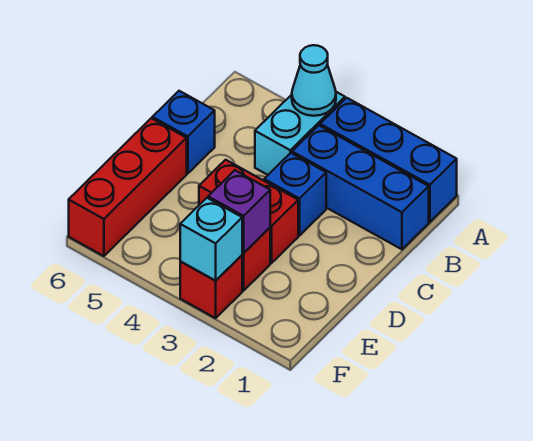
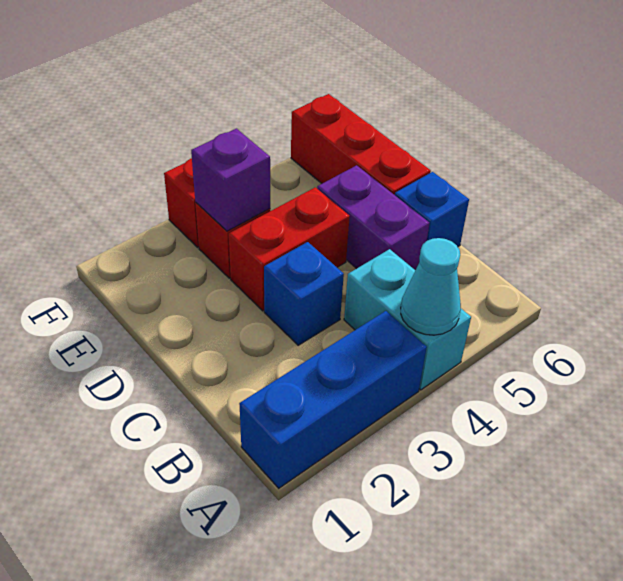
blue brick B1:B3 level 1 -> none
none -> purple brick C5:D5 level 1
cyan brick F3 level 2 -> none

